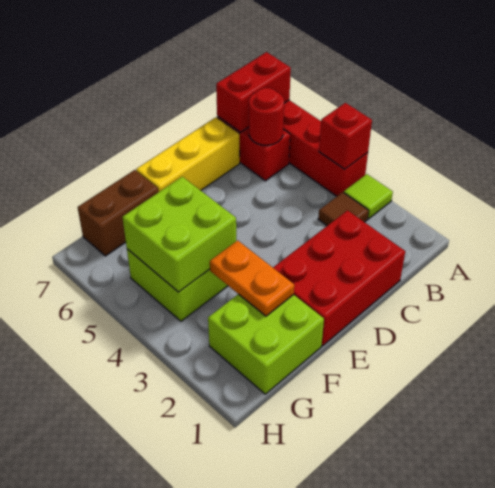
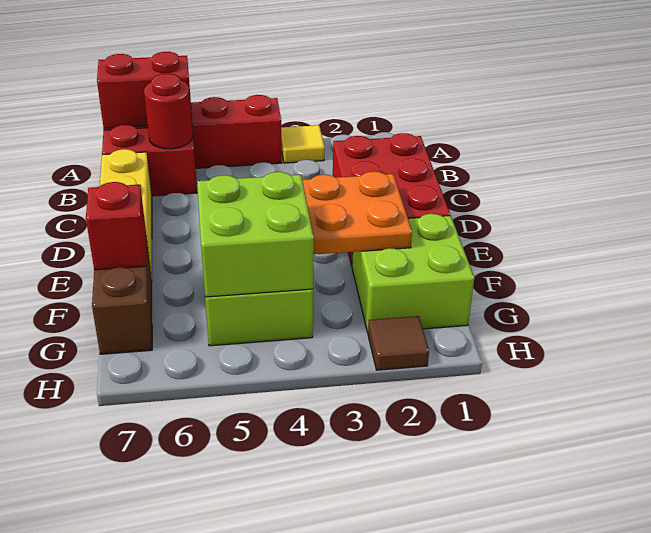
lime tile A3 level 1 -> yellow tile A3 level 1
red brick A4 level 2 -> red brick F7 level 2
red brick A7:B7 level 2 -> red brick A6:A7 level 2
brown tile B3 level 1 -> brown tile H2 level 1
orange plate F2:F3 level 2 -> orange plate E2:F3 level 2

